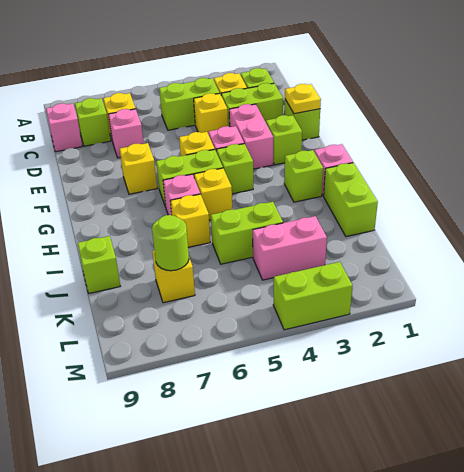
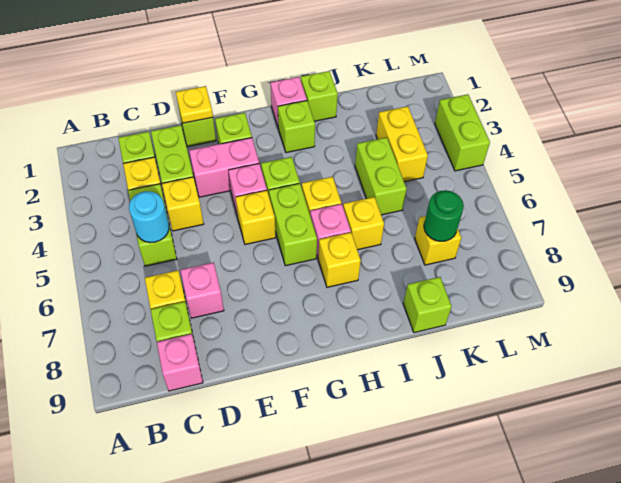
none -> cyan round brick C5 level 2
yellow brick F7 level 1 -> yellow brick H7 level 1
lime brick I1:J1 level 1 -> lime brick I1 level 1
pink brick K3:K4 level 1 -> yellow brick K3:K4 level 1
lime round brick K7 level 2 -> green round brick K7 level 2

